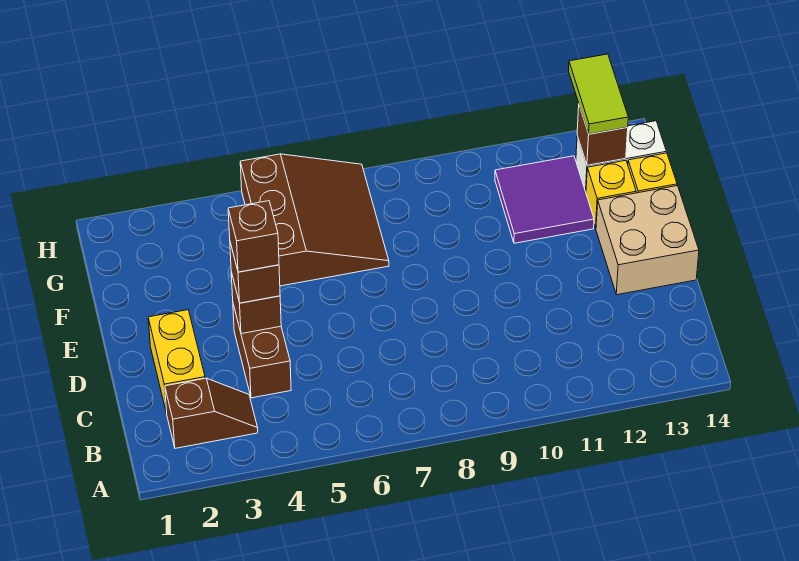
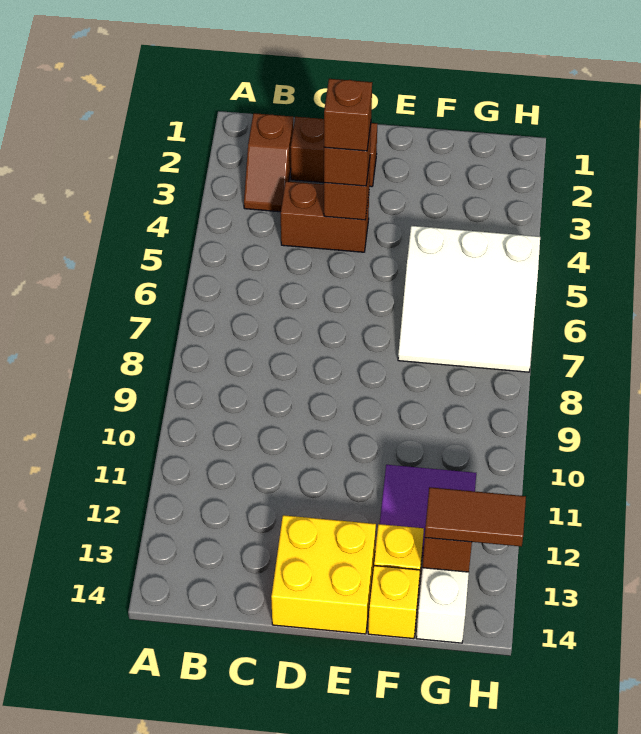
yellow brick C2:D2 level 1 -> brown brick C2:D2 level 1
tan brick D13:E14 level 1 -> yellow brick D13:E14 level 1
brown slope F5:H7 level 1 top 5 -> white slope F5:H7 level 1 top 5
lime tile G13:H13 level 3 -> brown tile G13:H13 level 3

